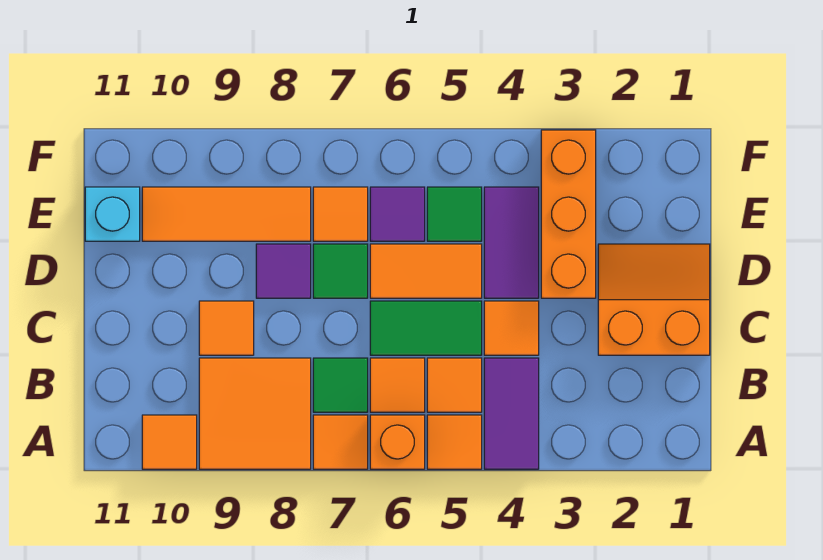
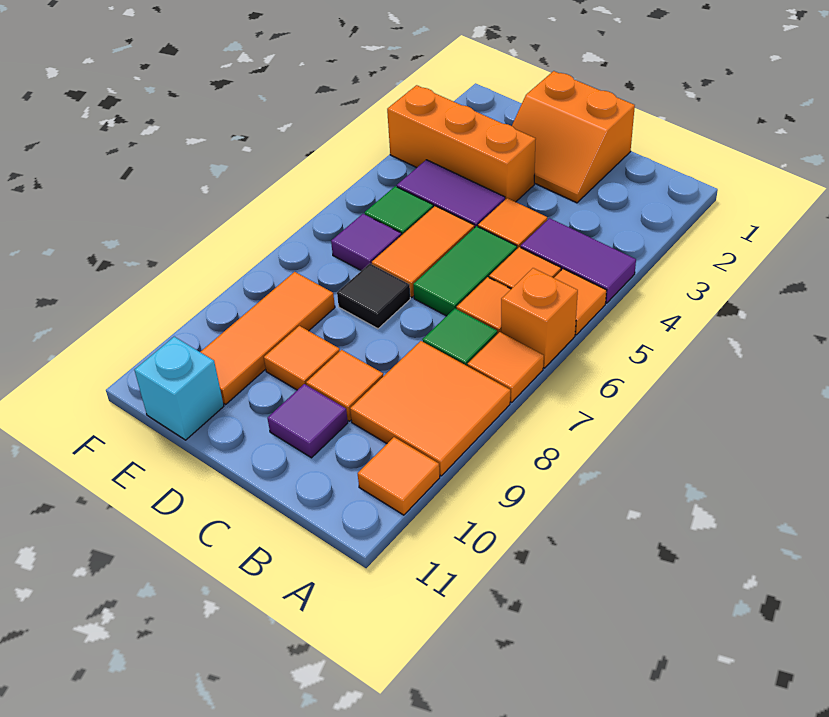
orange slope C1:D2 level 1 top C -> orange slope C1:D2 level 1 top 1
green tile D7 level 1 -> black tile D7 level 1
purple tile D8 level 1 -> purple tile C10 level 1
orange tile E7 level 1 -> orange tile D9 level 1

